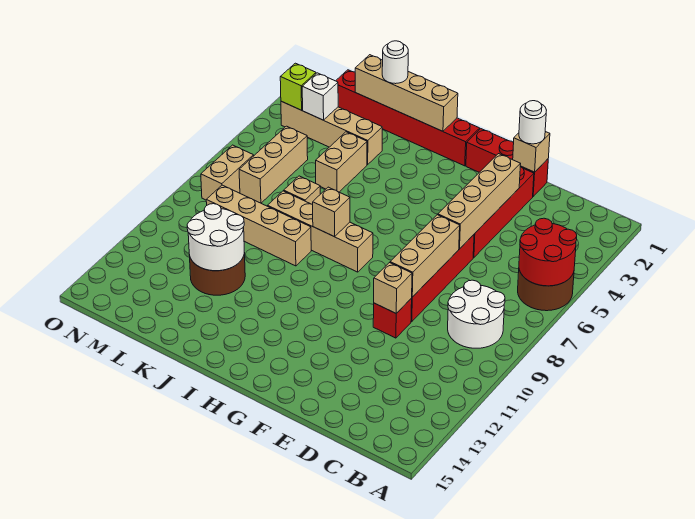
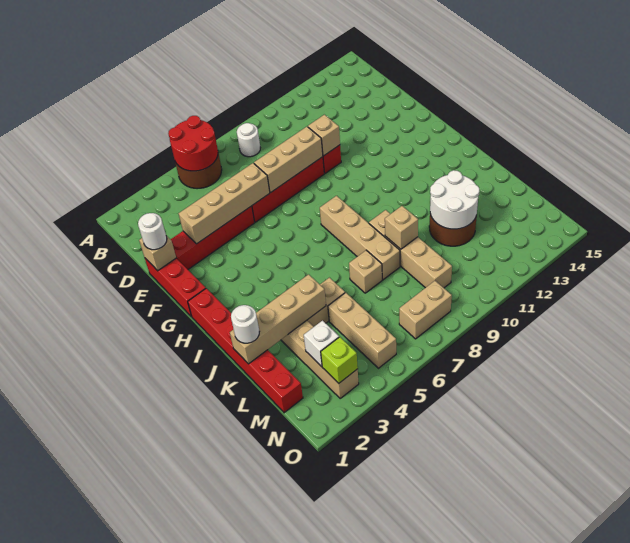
white round brick B8:C9 level 1 -> white round brick B8 level 1
tan brick I1:L1 level 2 -> tan brick K1:K4 level 2
tan brick I8 level 2 -> tan brick K9 level 2
tan brick M5:M7 level 1 -> tan brick L5:N5 level 1

